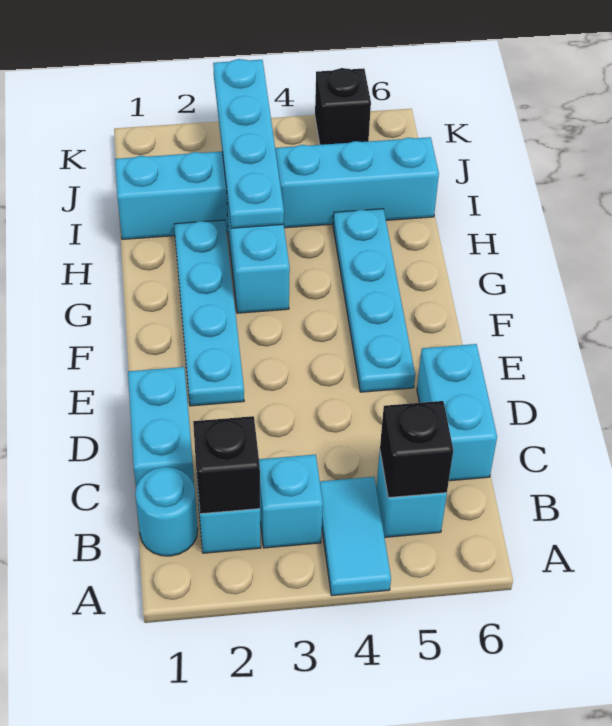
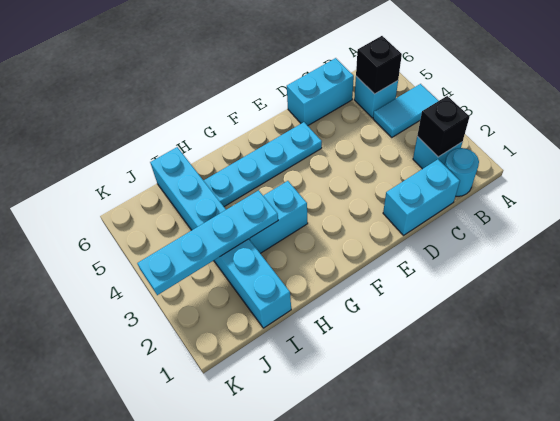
cyan brick B3 level 1 -> none
cyan plate E2:H2 level 1 -> none
black brick K5 level 1 -> none

